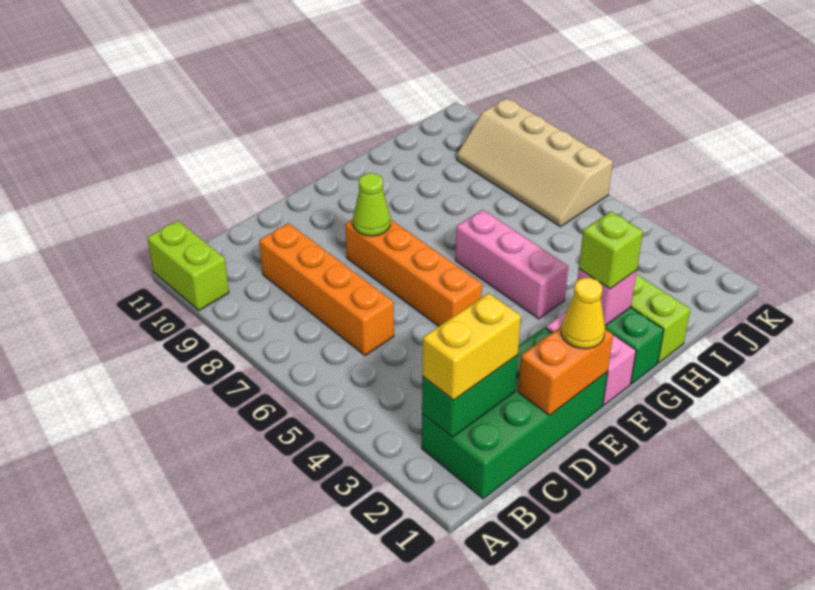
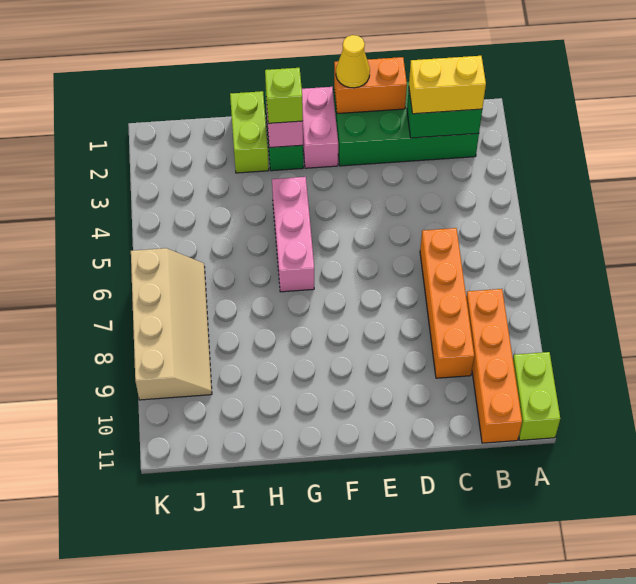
orange brick E5:E8 level 1 -> orange brick B8:B11 level 1
lime cone E8 level 2 -> none

